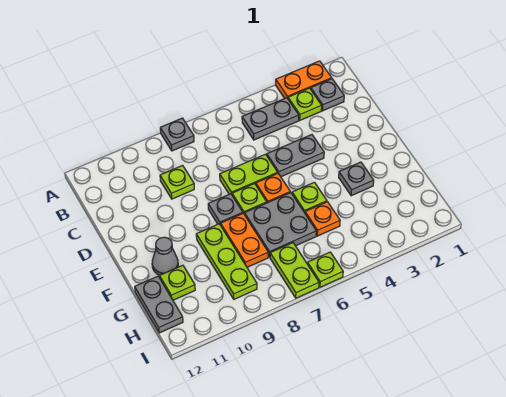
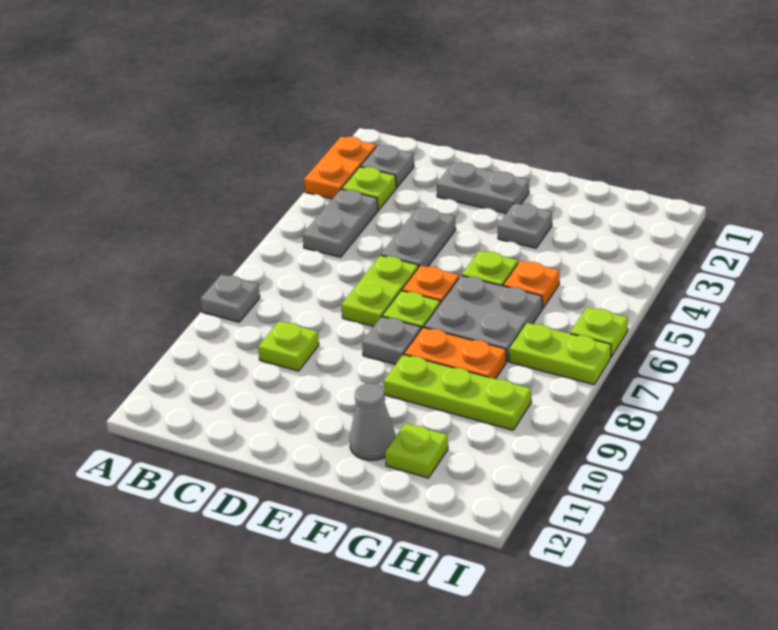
grey plate G12:H12 level 1 -> grey plate D2:E2 level 1

